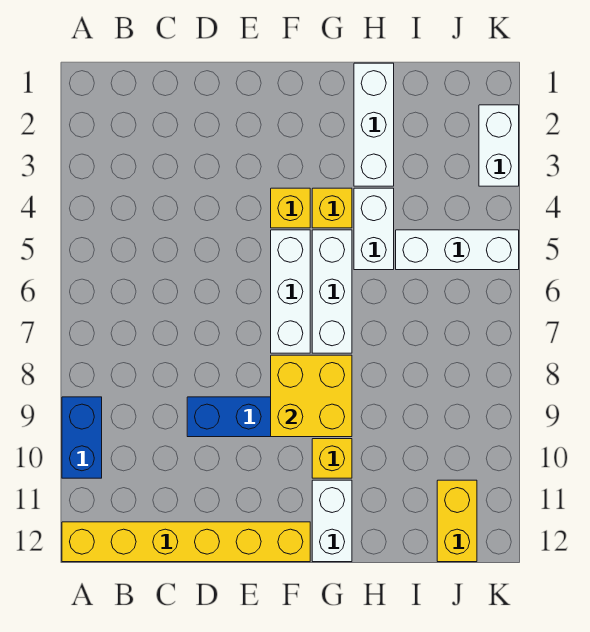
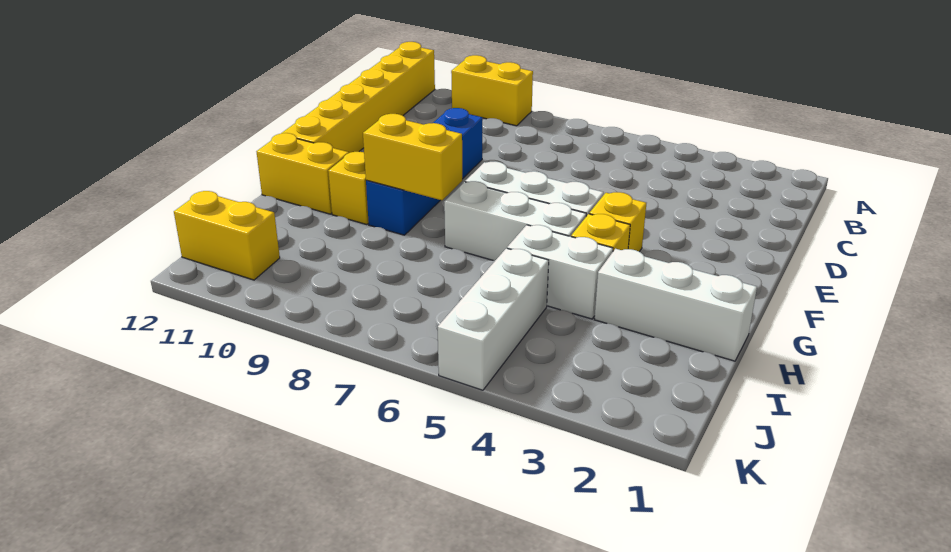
blue brick A9:A10 level 1 -> yellow brick A9:A10 level 1
yellow brick F8:G9 level 2 -> yellow brick G8:G9 level 2
white brick G11:G12 level 1 -> yellow brick G11:G12 level 1
white brick K2:K3 level 1 -> none

